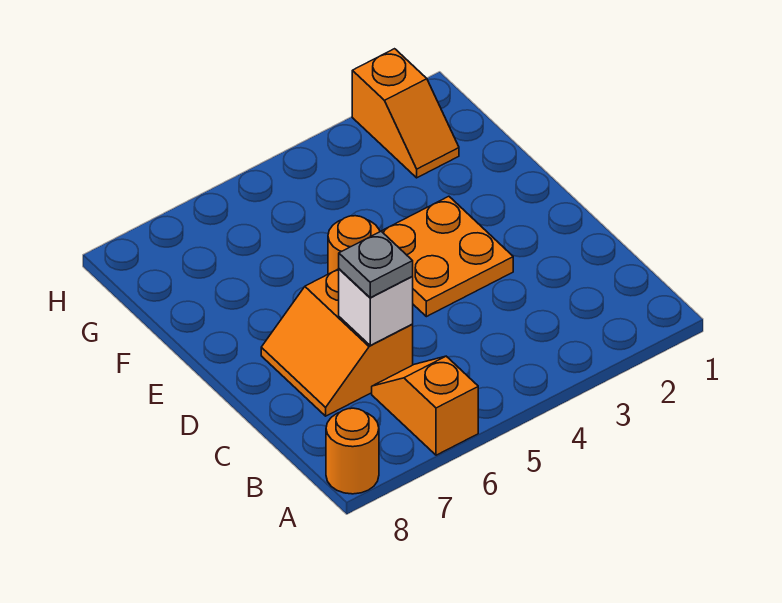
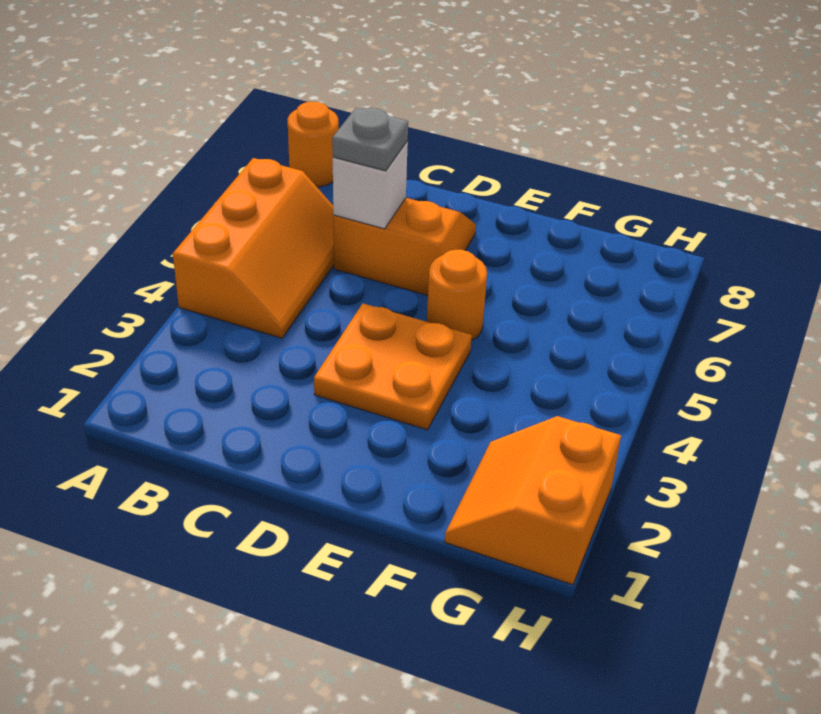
orange slope A6:B6 level 1 top A -> orange slope A4:B6 level 1 top A
orange slope G2:H2 level 1 top H -> orange slope G1:H2 level 1 top H

